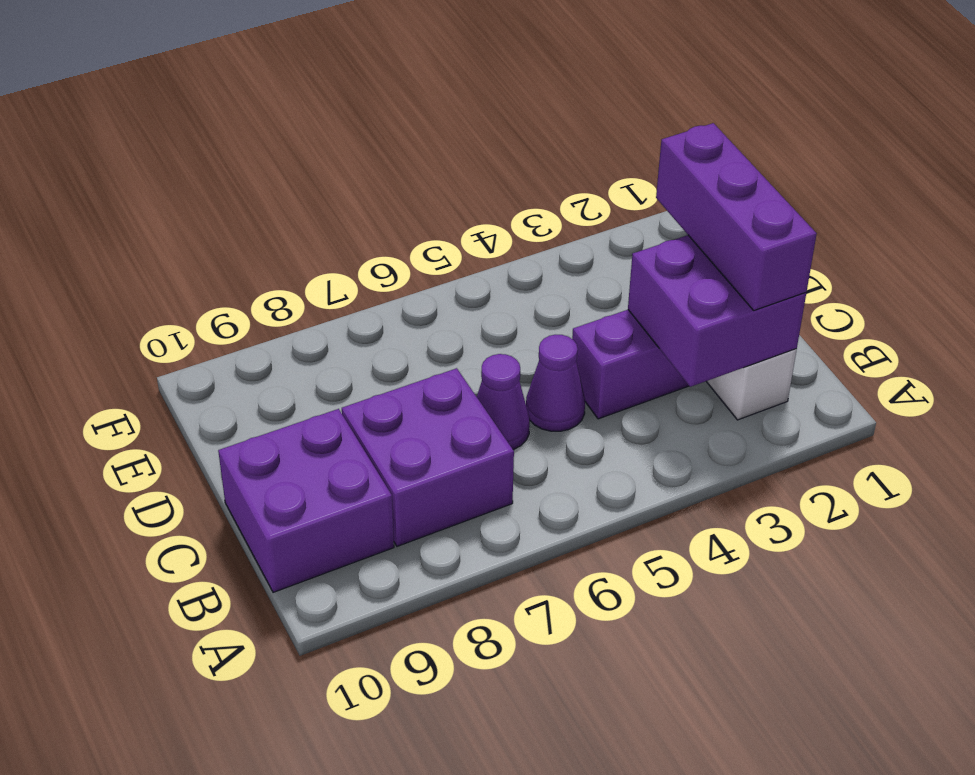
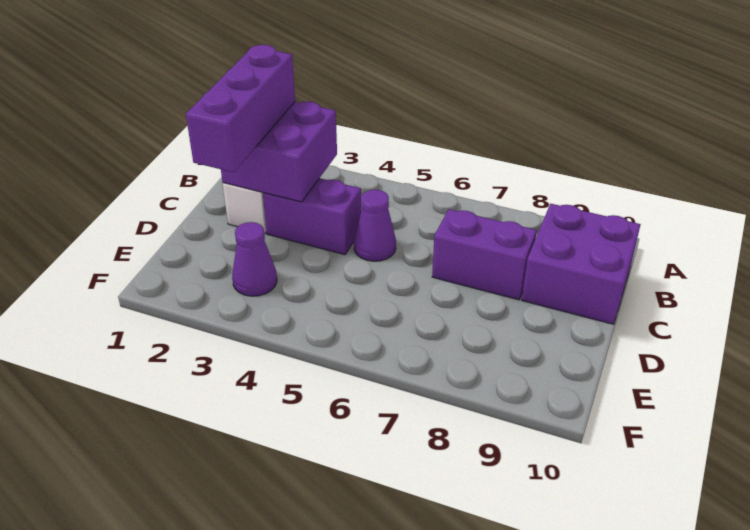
purple brick B7:C8 level 1 -> purple brick C7:C8 level 1
purple cone C6 level 1 -> purple cone E3 level 1

